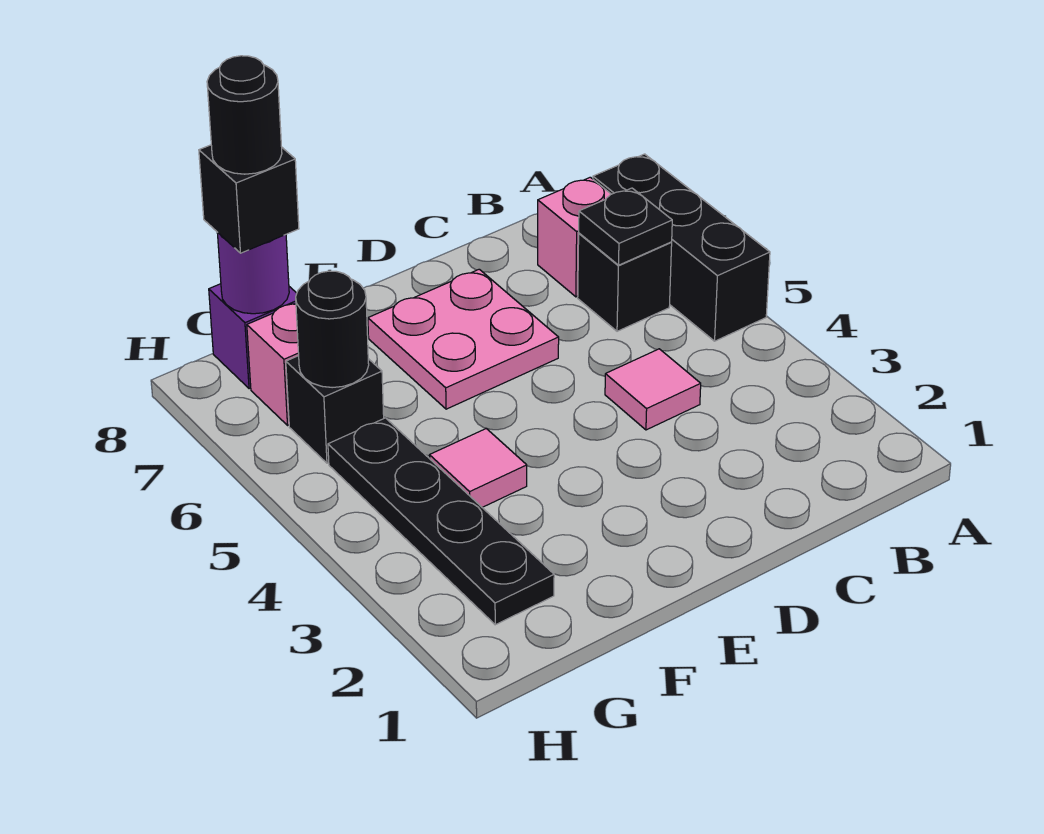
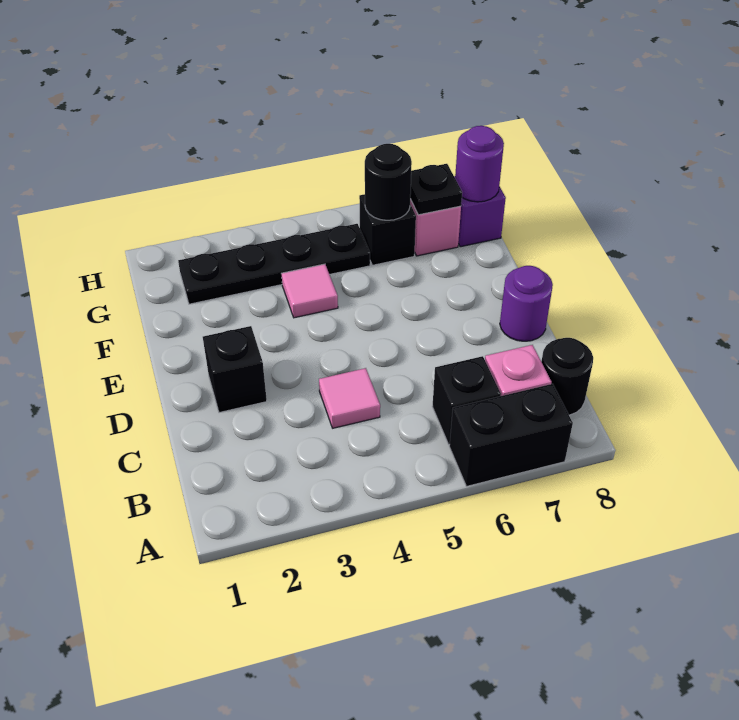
black brick A5:A7 level 1 -> black brick A6:A7 level 1
black plate B6 level 2 -> black plate G7 level 2
pink plate D6:E7 level 1 -> none
none -> purple round brick D8 level 1
black brick G8 level 3 -> black brick D2 level 1
black round brick G8 level 4 -> black round brick B8 level 1

